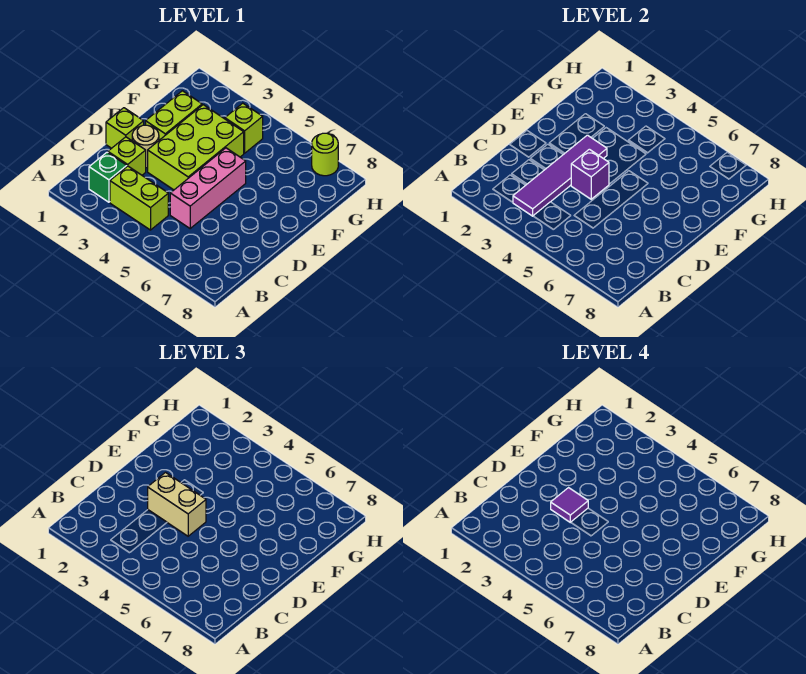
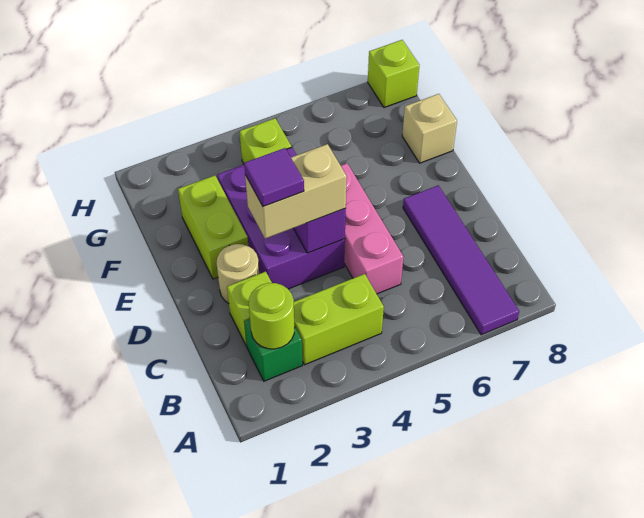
purple tile B3:E3 level 2 -> purple tile A7:D7 level 1
lime brick D1 level 1 -> lime brick H8 level 1
lime brick D3:F4 level 1 -> purple brick D3:F4 level 1
none -> tan brick F8 level 1
lime round brick H7 level 1 -> lime round brick B2 level 2

